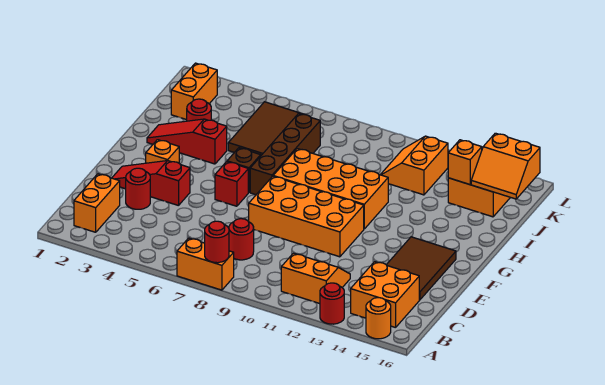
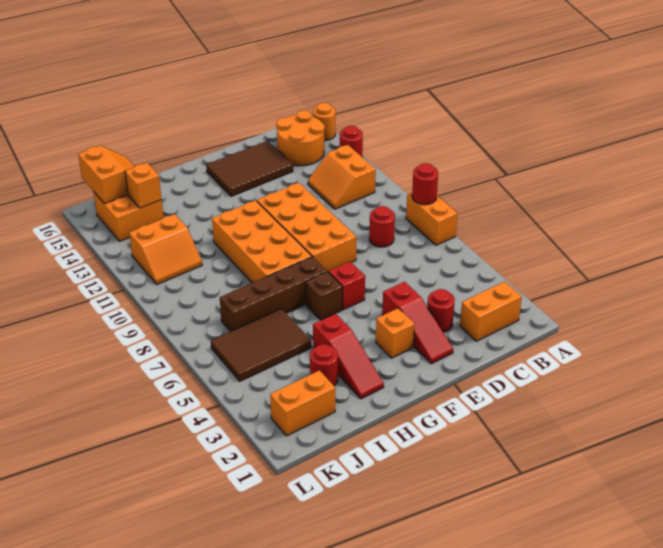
orange brick B14:C15 level 1 -> orange round brick B14:C15 level 1

